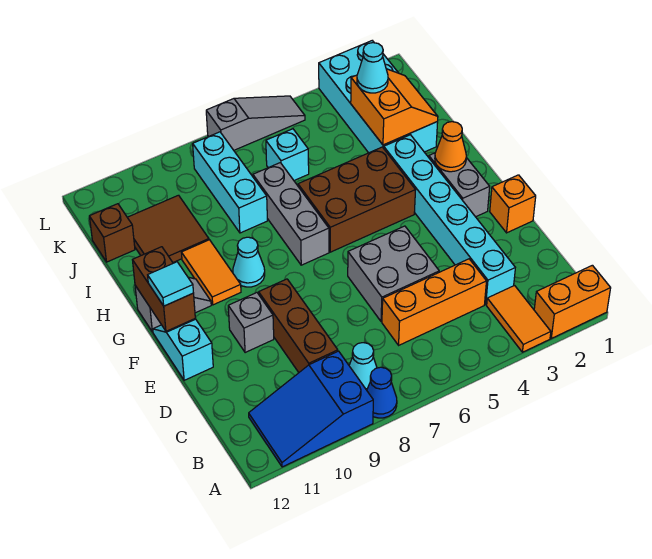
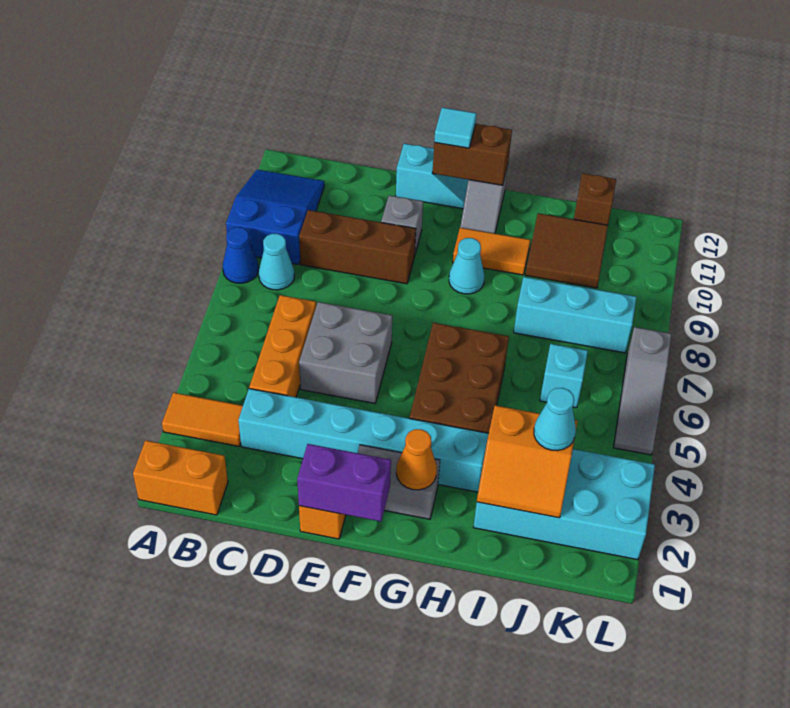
orange brick A1:A2 level 1 -> orange brick A1:B1 level 1
none -> purple brick E1:F1 level 2
grey brick G7:I7 level 1 -> none

